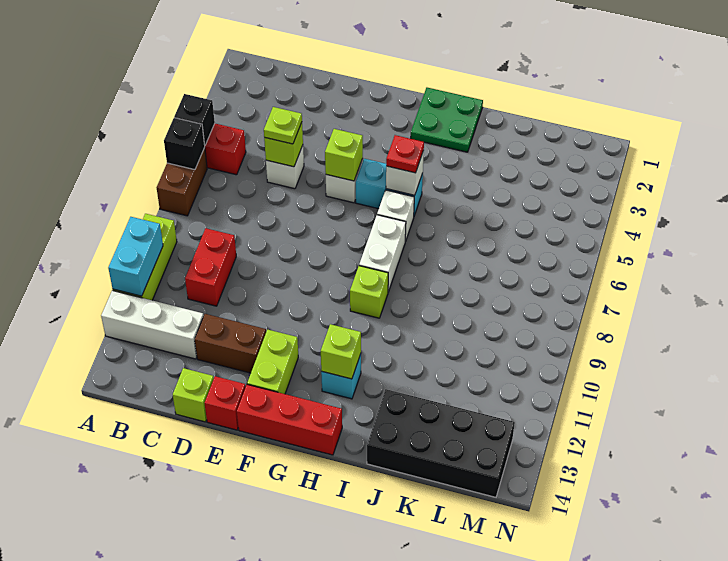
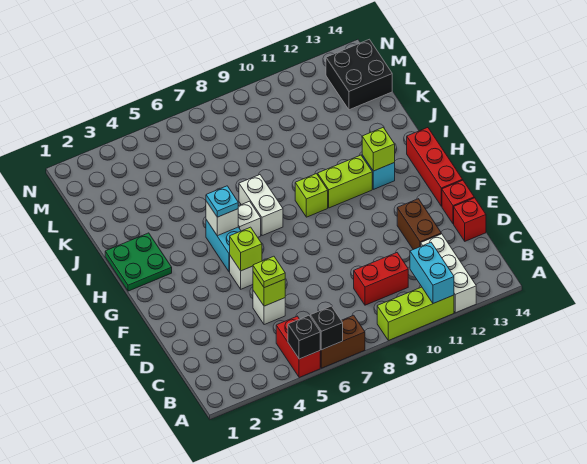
cyan brick A10:A11 level 2 -> cyan brick A11:B11 level 2
lime brick D14 level 1 -> red brick D14 level 1
lime brick F12:F13 level 1 -> lime brick H10:H11 level 1
red plate H5 level 3 -> cyan plate H5 level 3
white brick H7:H8 level 1 -> white brick H7:I7 level 1
black brick J13:M14 level 1 -> black brick L13:M14 level 1

